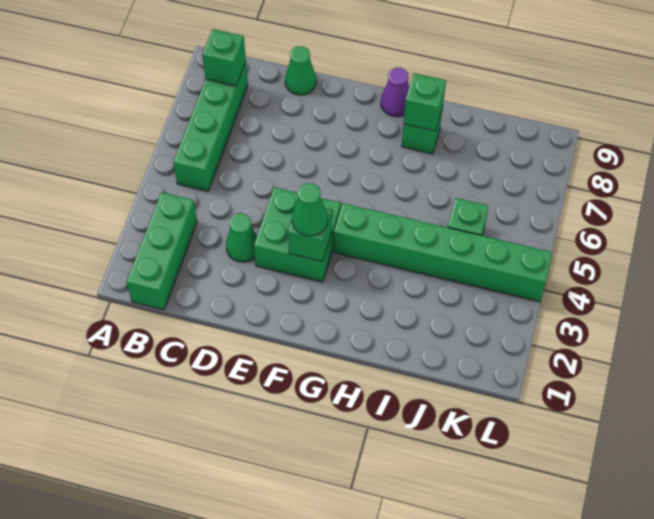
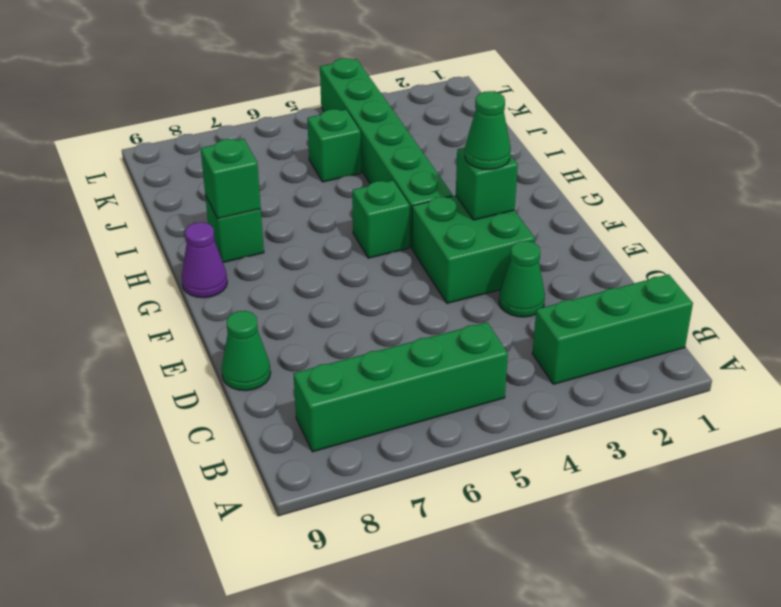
green brick B8 level 2 -> green brick G5 level 1

